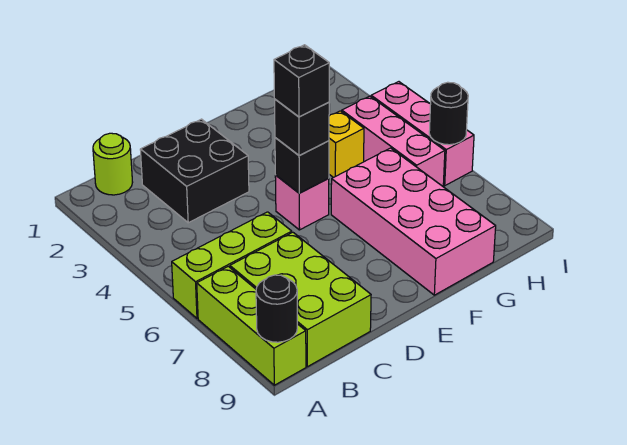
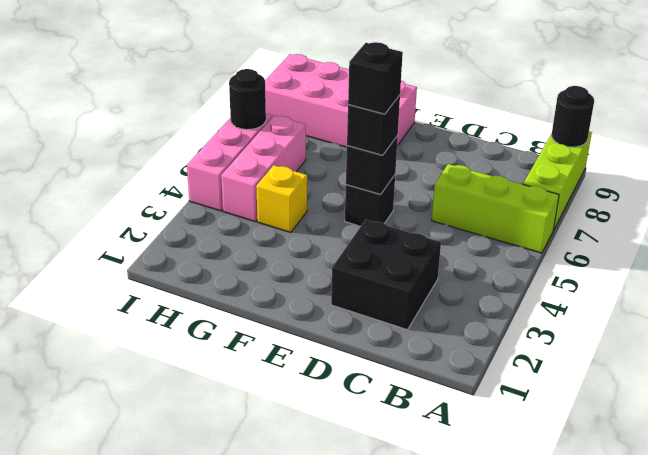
lime round brick B1 level 1 -> none
lime brick B7:C9 level 1 -> none
pink brick E5 level 1 -> black brick E5 level 1
pink brick F6:G9 level 1 -> pink brick F8:I9 level 1

